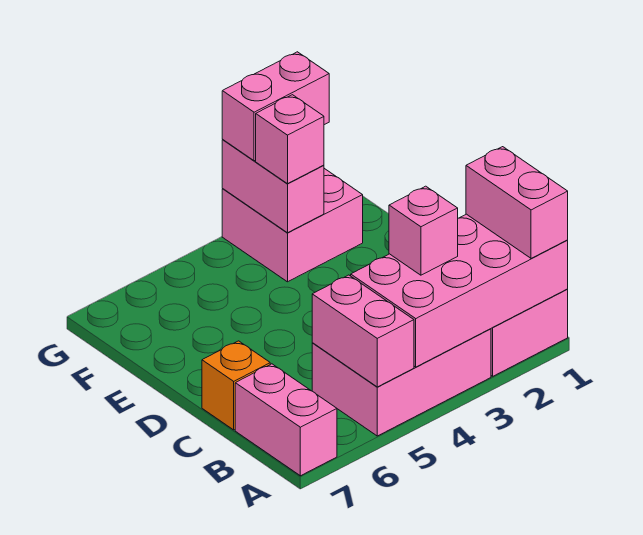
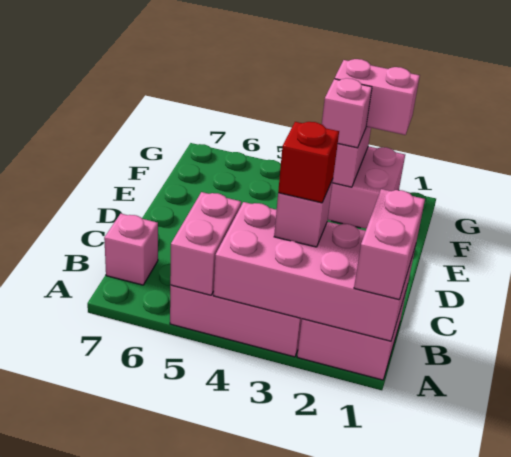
pink brick A7:B7 level 1 -> pink brick B7 level 1
none -> red brick B3 level 4
orange brick C7 level 1 -> none

